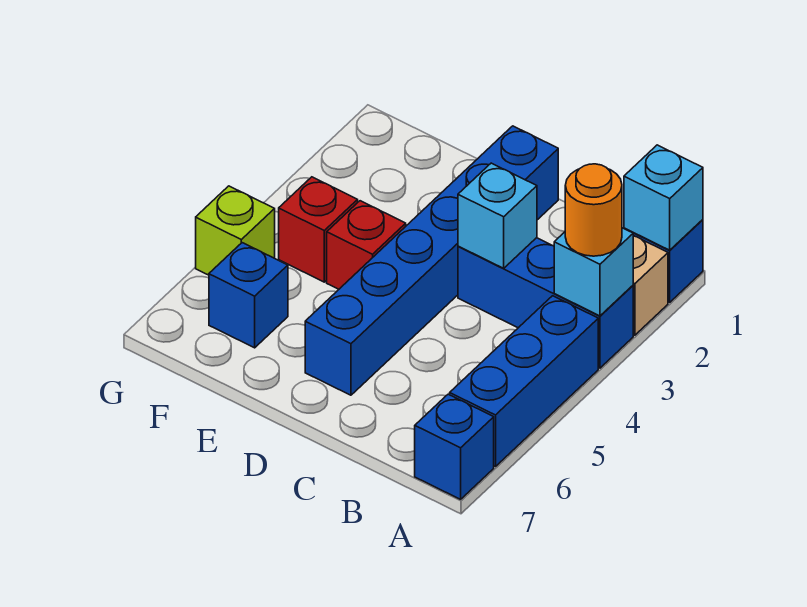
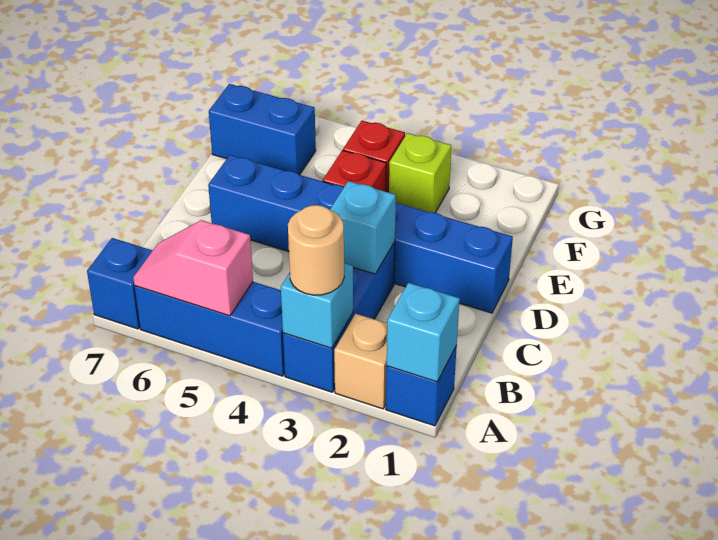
orange round brick A3 level 3 -> tan round brick A3 level 3
none -> pink slope A5:A6 level 2 top 5
blue brick F6 level 1 -> blue brick F6:F7 level 1
lime brick G5 level 1 -> lime brick F3 level 1

